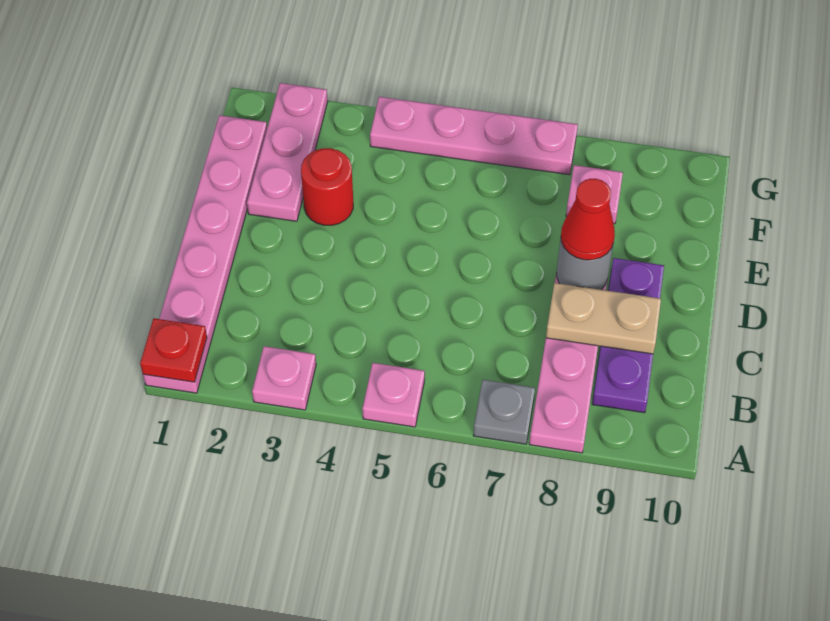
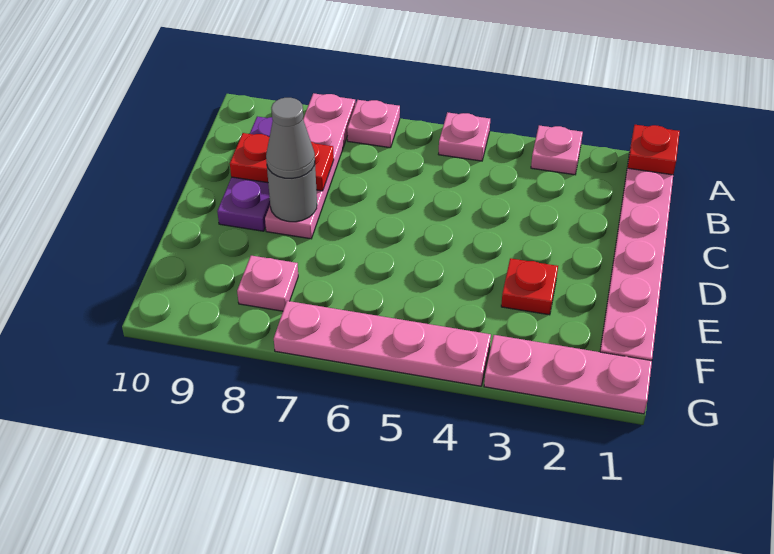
grey plate A7 level 1 -> pink plate A7 level 1
tan plate C8:C9 level 2 -> red plate C8:C9 level 2
red cone D8 level 3 -> grey cone D8 level 3
pink plate E2:G2 level 1 -> pink plate G1:G3 level 1
red round brick E3 level 1 -> red plate E3 level 1

